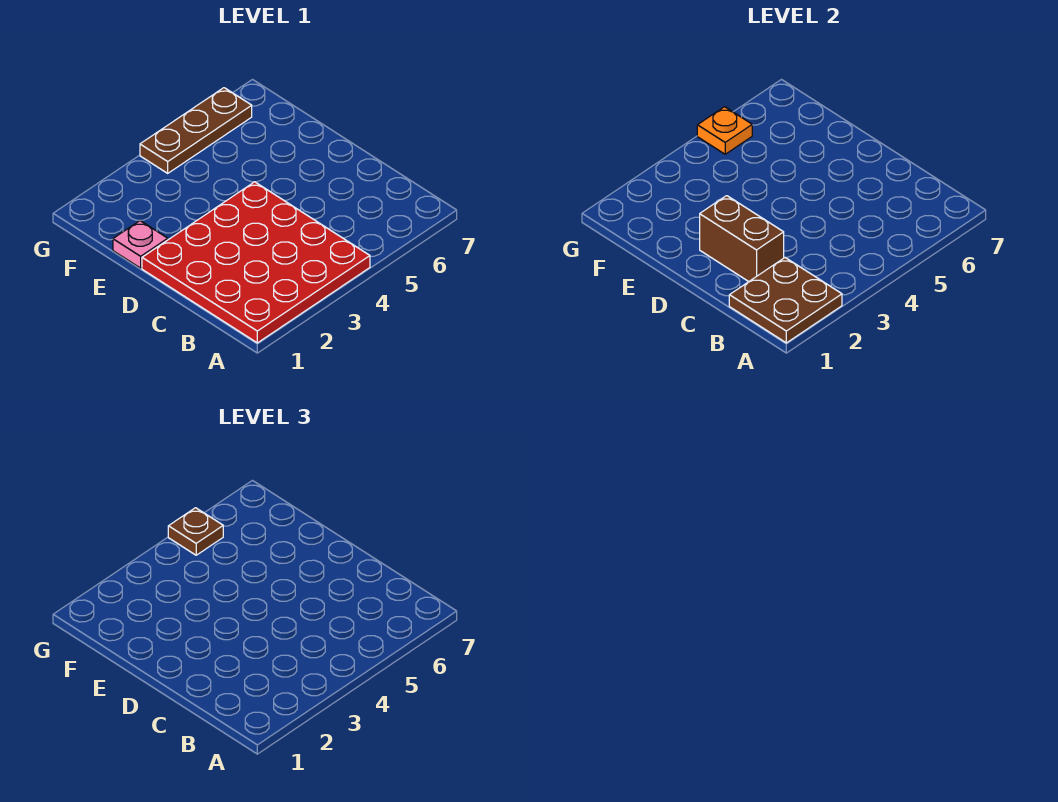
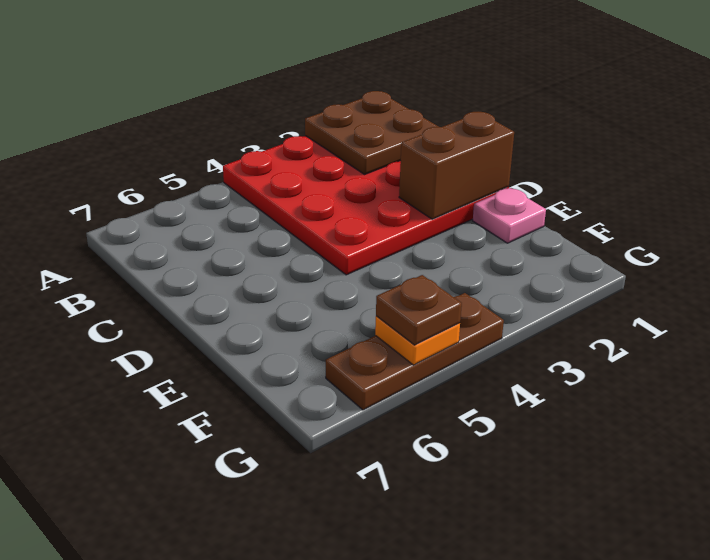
brown brick C2:D2 level 2 -> brown brick D1:D2 level 2

